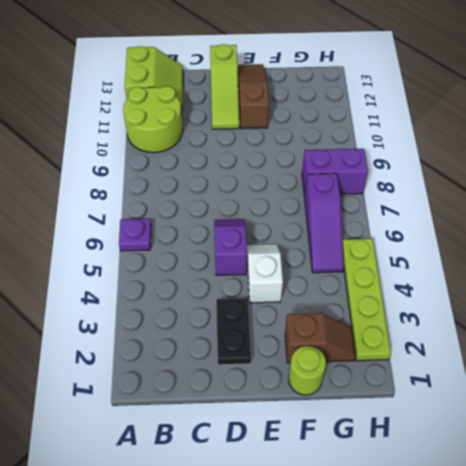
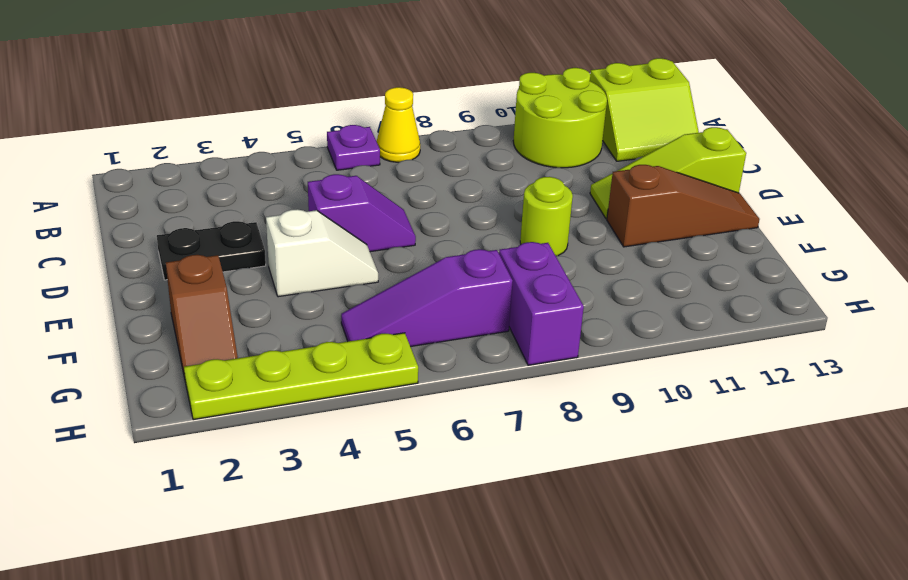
none -> yellow cone A7 level 1
lime round brick F1 level 1 -> lime round brick E9 level 1

